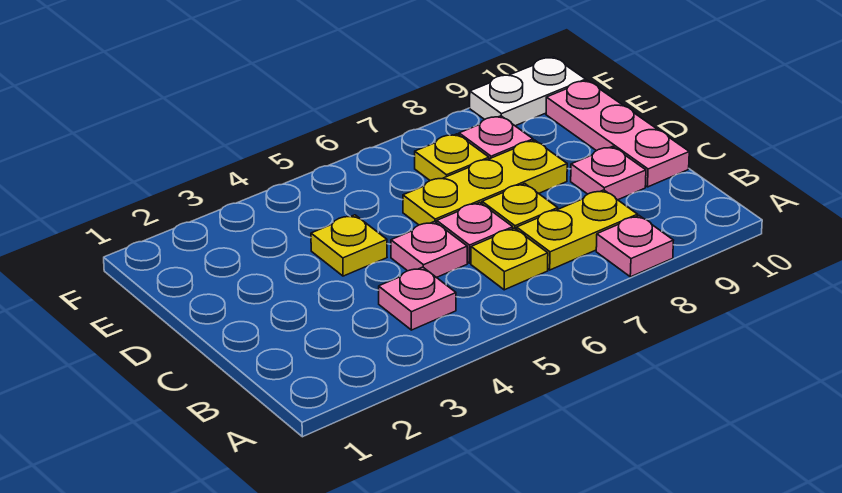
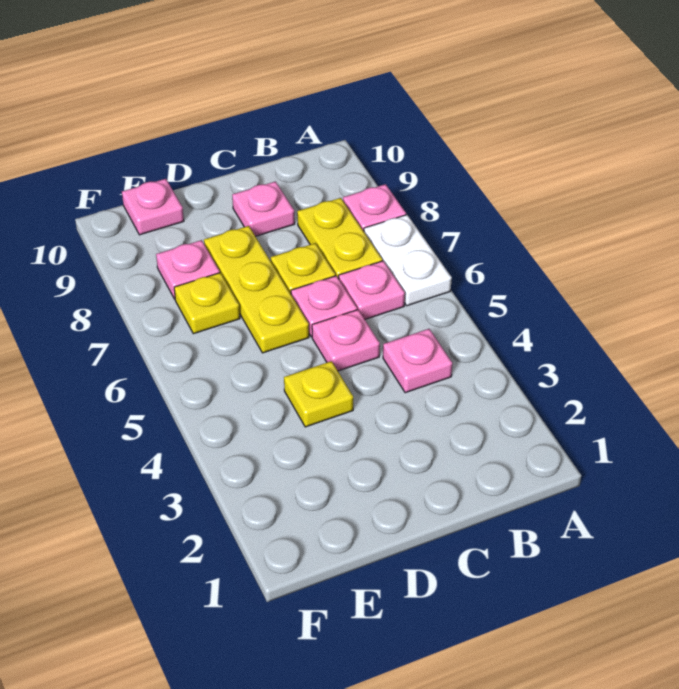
yellow plate B6 level 1 -> pink plate B6 level 1
pink plate C10:E10 level 1 -> pink plate E10 level 1
white plate F9:F10 level 1 -> white plate A6:A7 level 1

